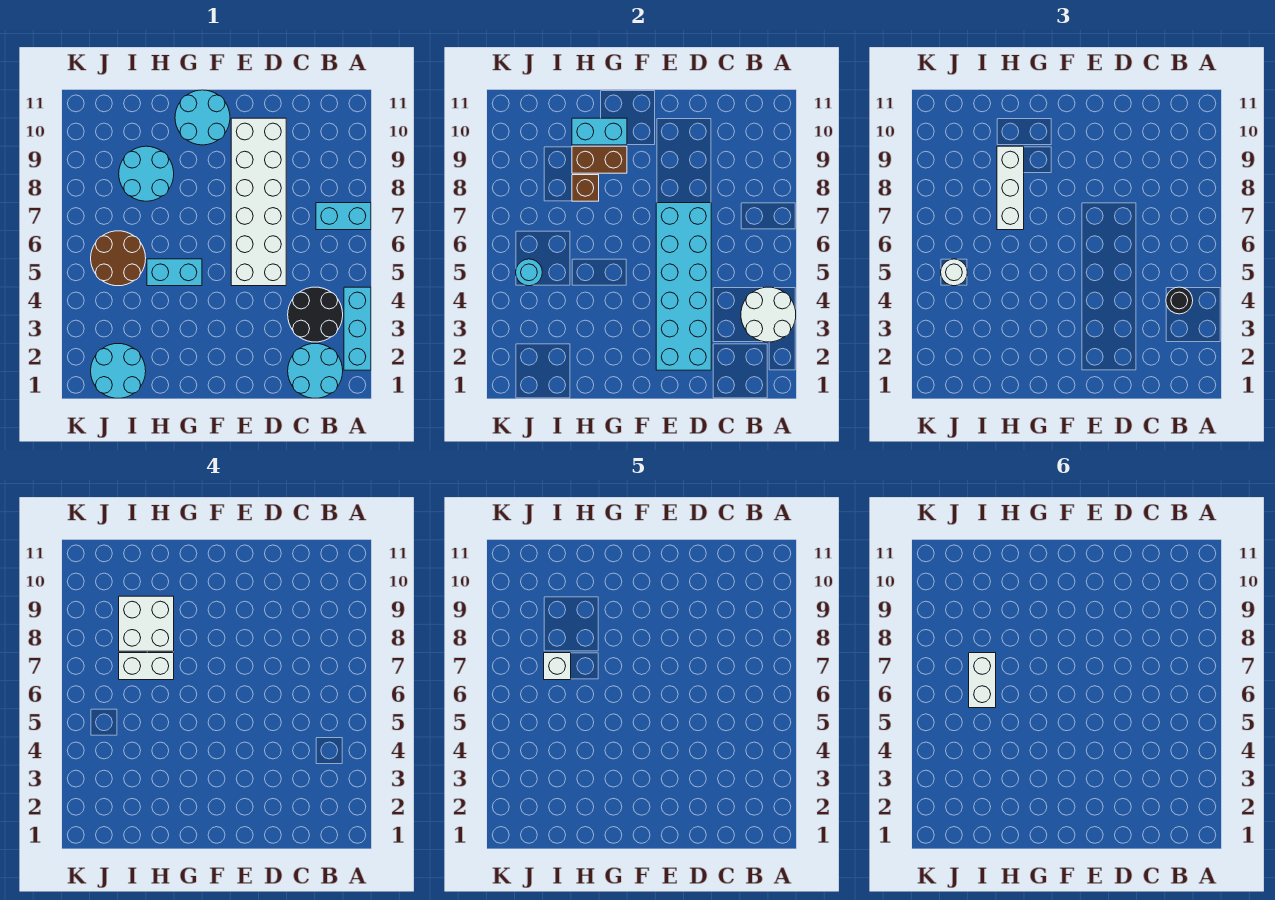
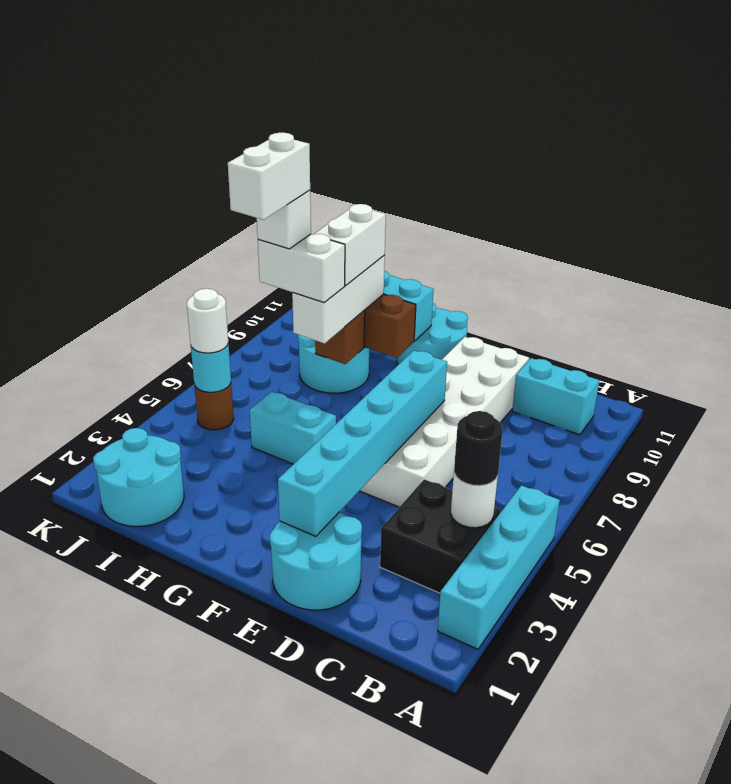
cyan brick A2:A4 level 1 -> cyan brick A2:A5 level 1
white round brick A3:B4 level 2 -> white round brick B4 level 2
cyan brick A7:B7 level 1 -> cyan brick B10:C10 level 1
cyan round brick B1:C2 level 1 -> cyan round brick D1:E2 level 1
black round brick B3:C4 level 1 -> black brick B3:C4 level 1
cyan brick D2:E7 level 2 -> cyan brick E2:E7 level 2
white brick H8:I9 level 4 -> white brick H8:H9 level 4
brown round brick I5:J6 level 1 -> brown round brick J5 level 1

